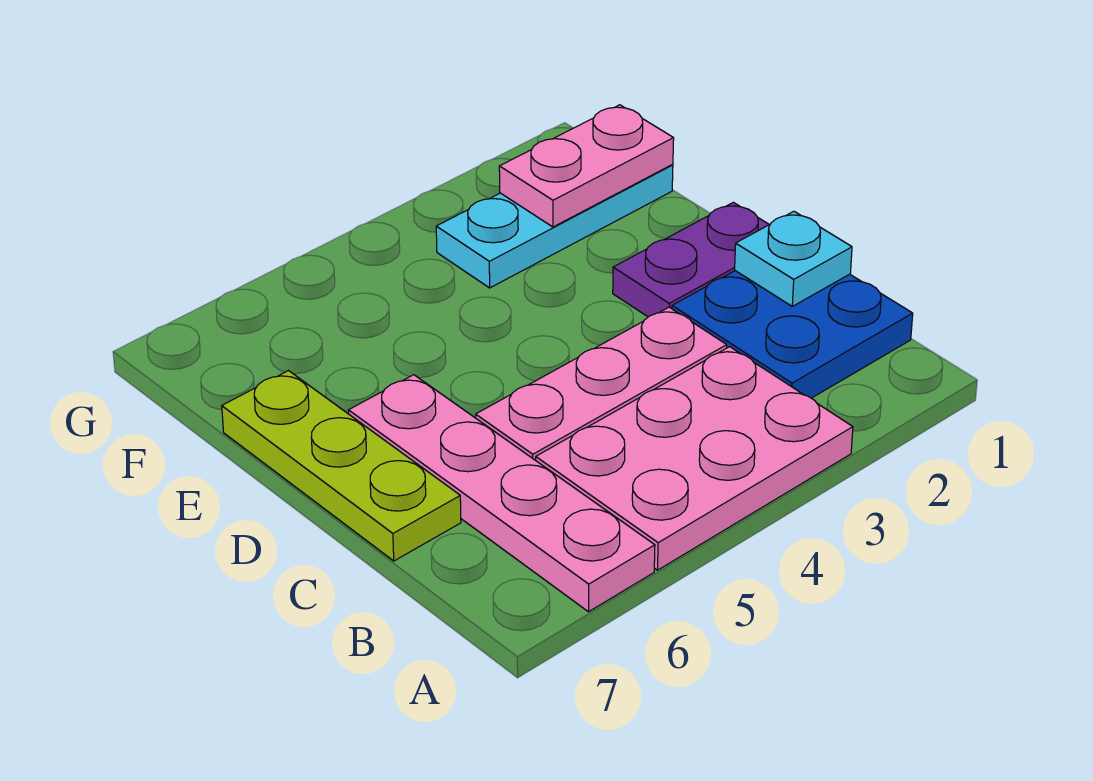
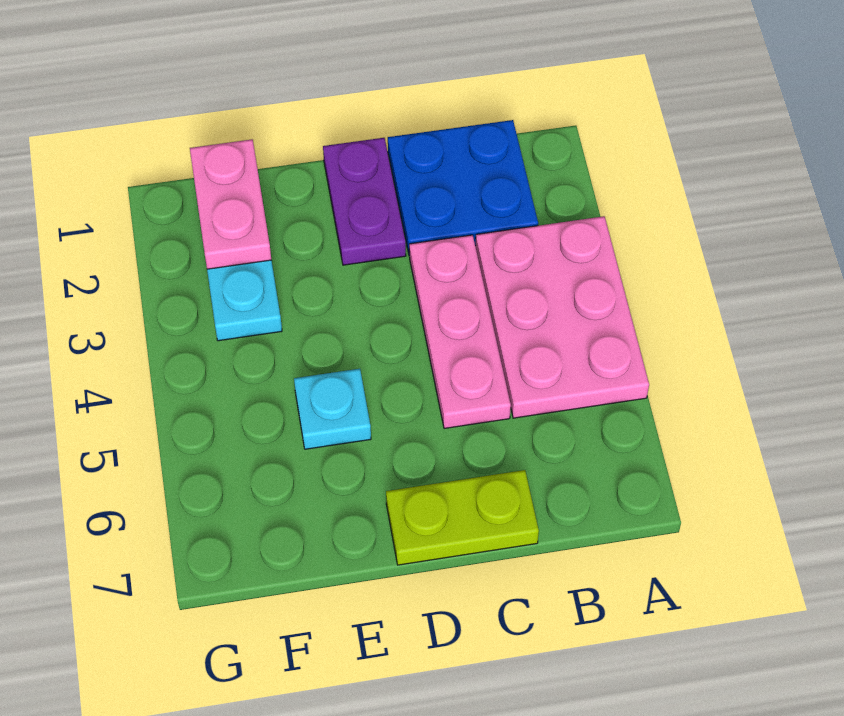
pink plate A6:D6 level 1 -> none
cyan plate C1 level 2 -> cyan plate E5 level 1
lime plate C7:E7 level 1 -> lime plate C7:D7 level 1

